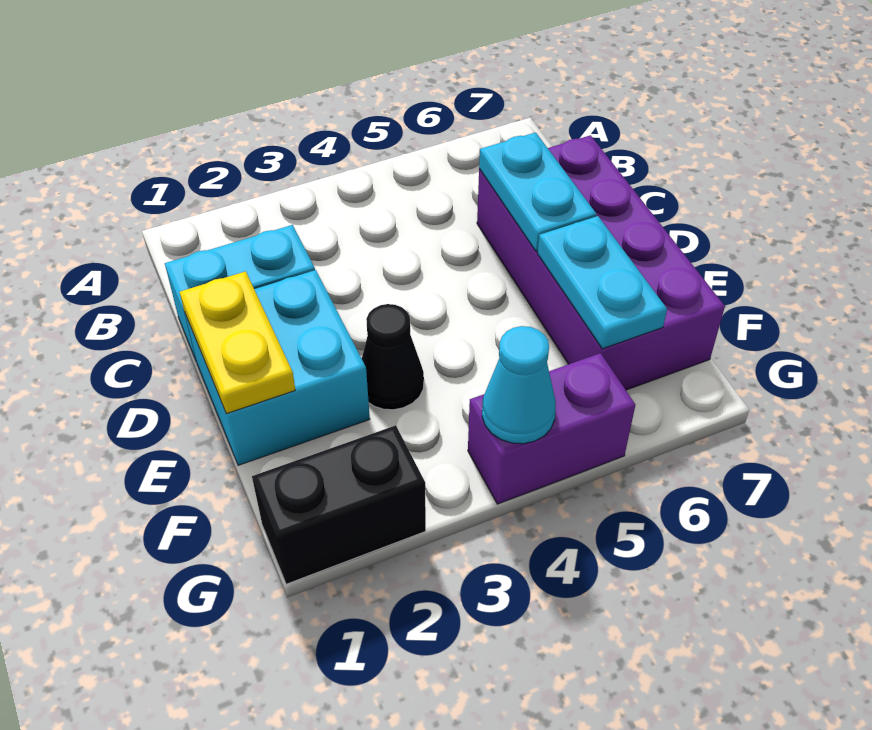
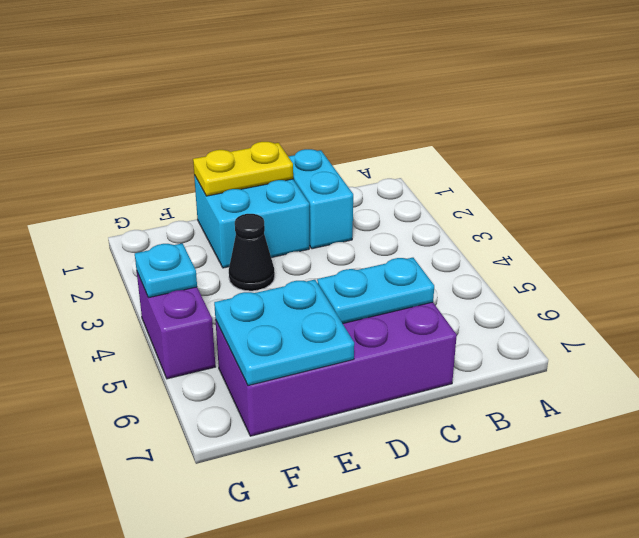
cyan plate E6:F6 level 2 -> cyan plate E6:F7 level 2
black brick G1:G2 level 1 -> none
cyan cone G4 level 2 -> cyan plate G4 level 2

